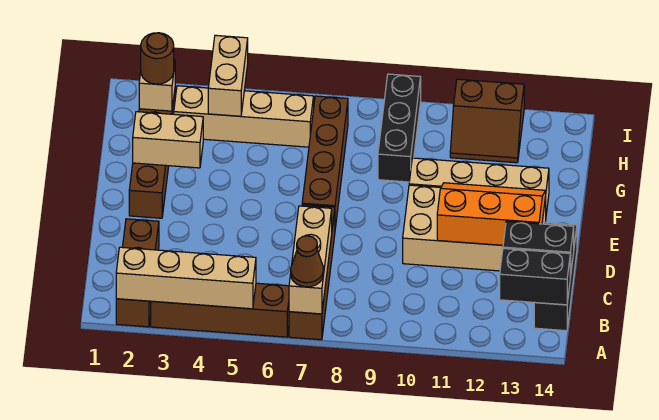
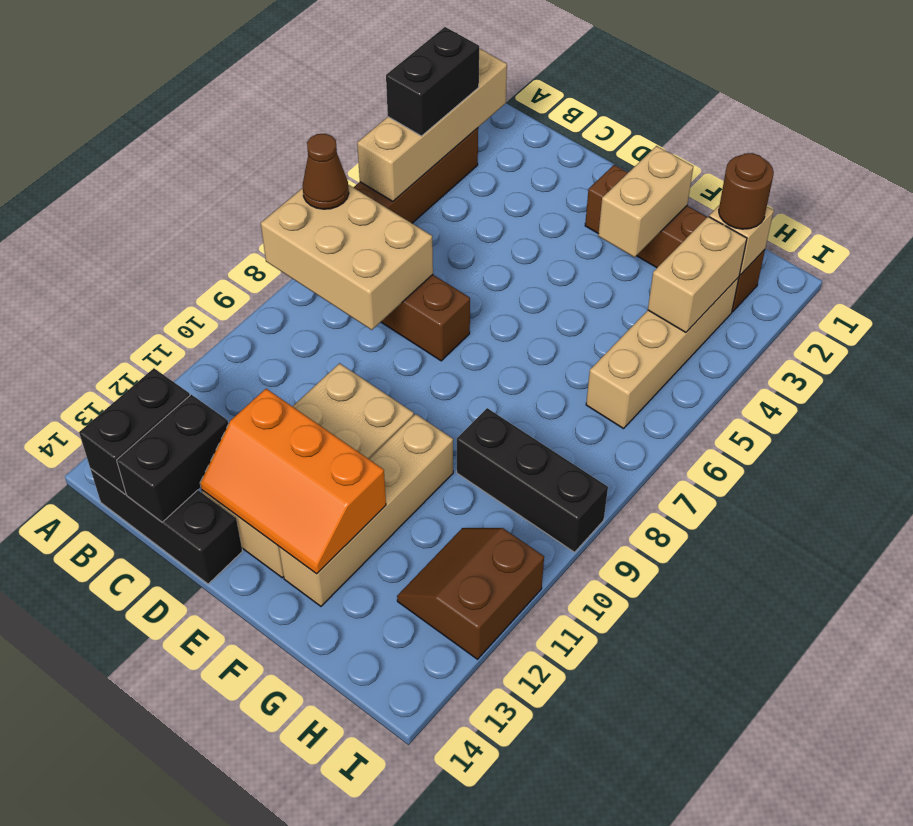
brown brick A2:C2 level 1 -> none
none -> black brick A3:A4 level 3
tan brick A7:C7 level 2 -> tan brick A7:C8 level 2
orange slope D11:E13 level 2 top D -> orange slope D12:F13 level 2 top 12
brown brick E7:H7 level 1 -> none
tan brick H4:I4 level 2 -> tan brick H3:H4 level 2

